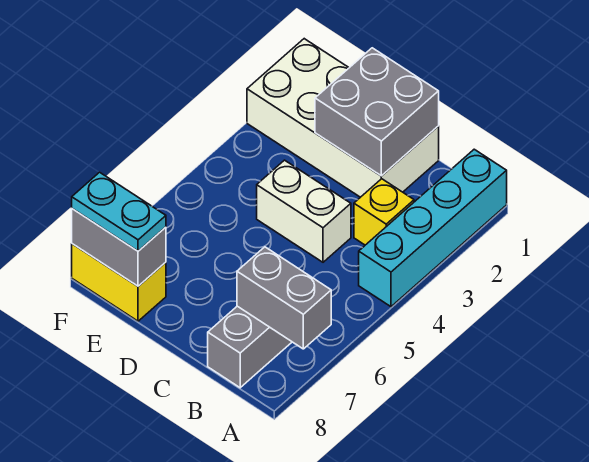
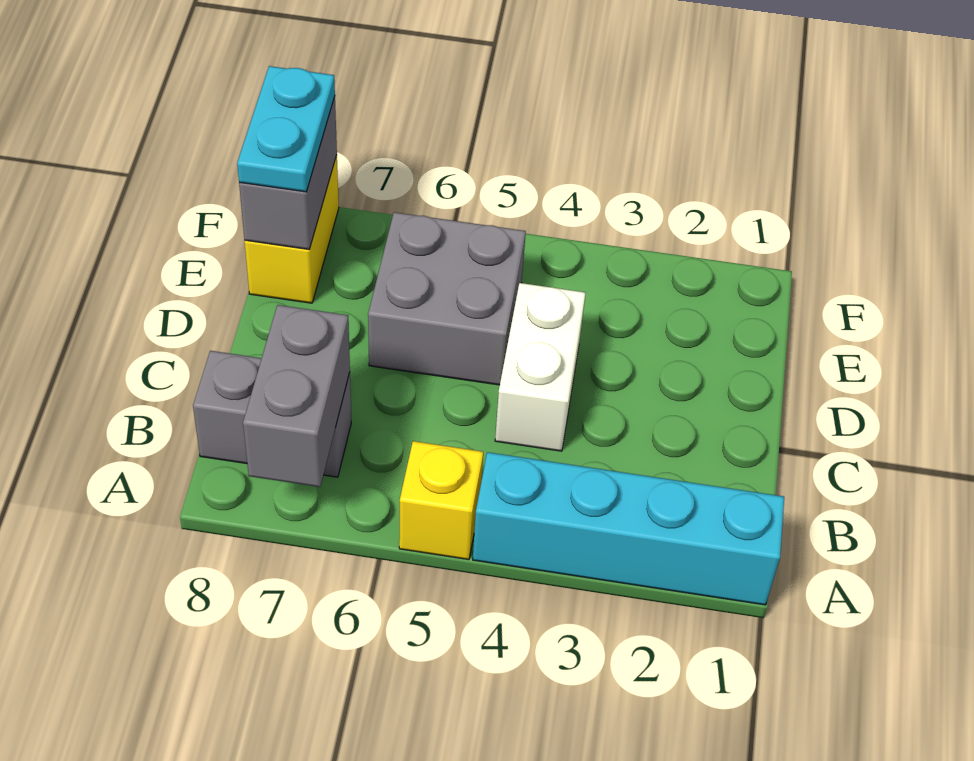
yellow brick B3 level 1 -> yellow brick A5 level 1
white brick C1:F2 level 1 -> none
grey brick C1:D2 level 2 -> grey brick D5:E6 level 1

